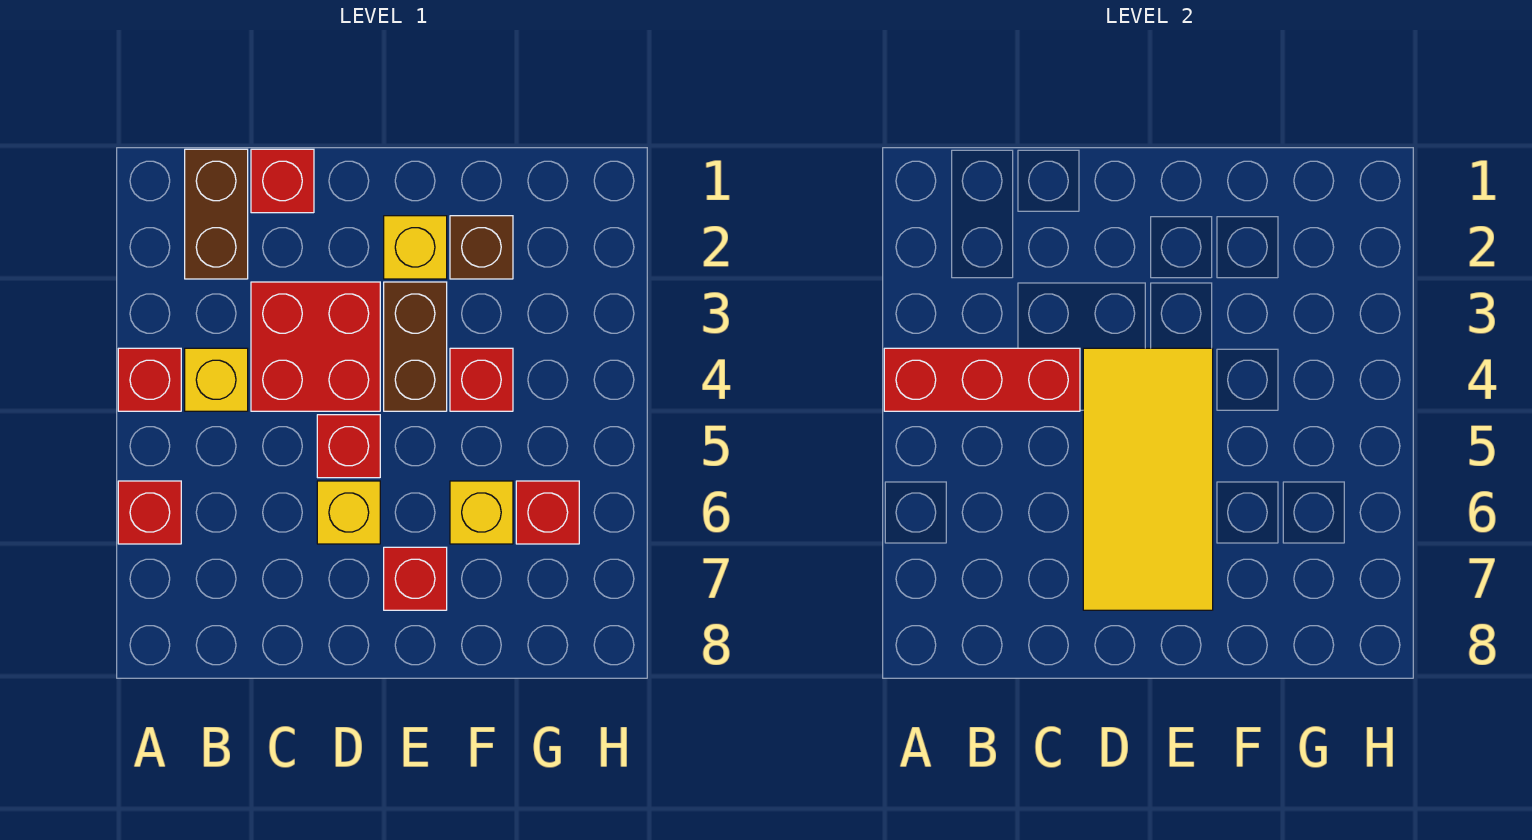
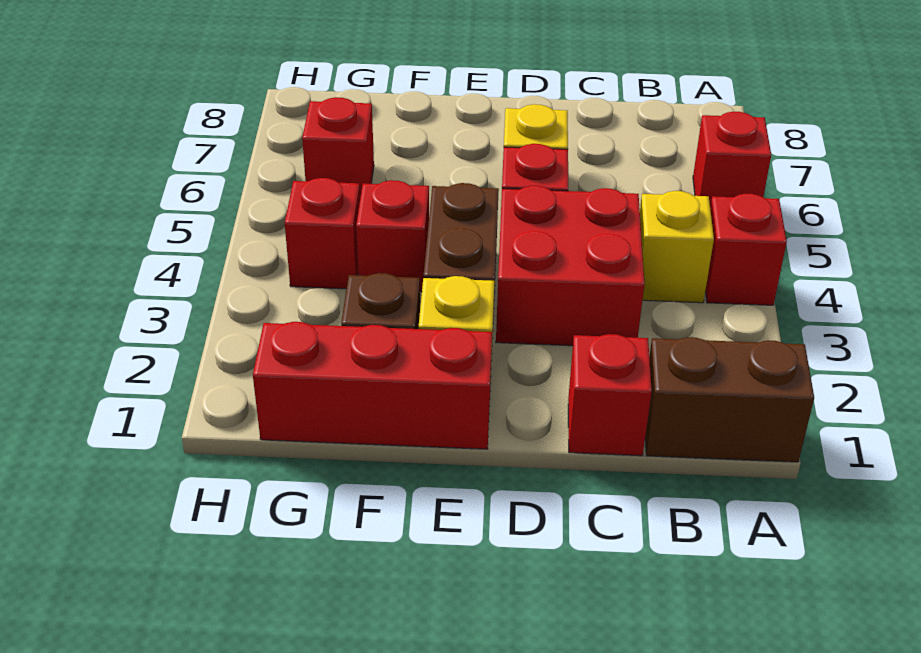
red brick A4:C4 level 2 -> red brick E1:G1 level 1
brown brick B1:B2 level 1 -> brown brick A1:B1 level 1
yellow tile D4:E7 level 2 -> none
red brick E7 level 1 -> red brick G4 level 1
yellow brick F6 level 1 -> none

